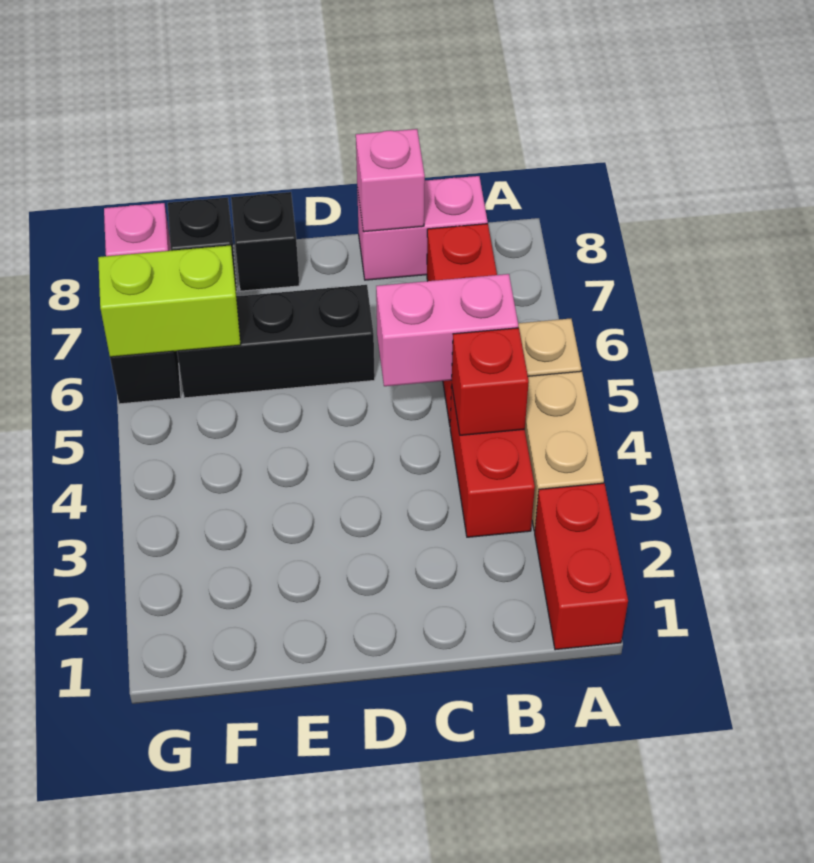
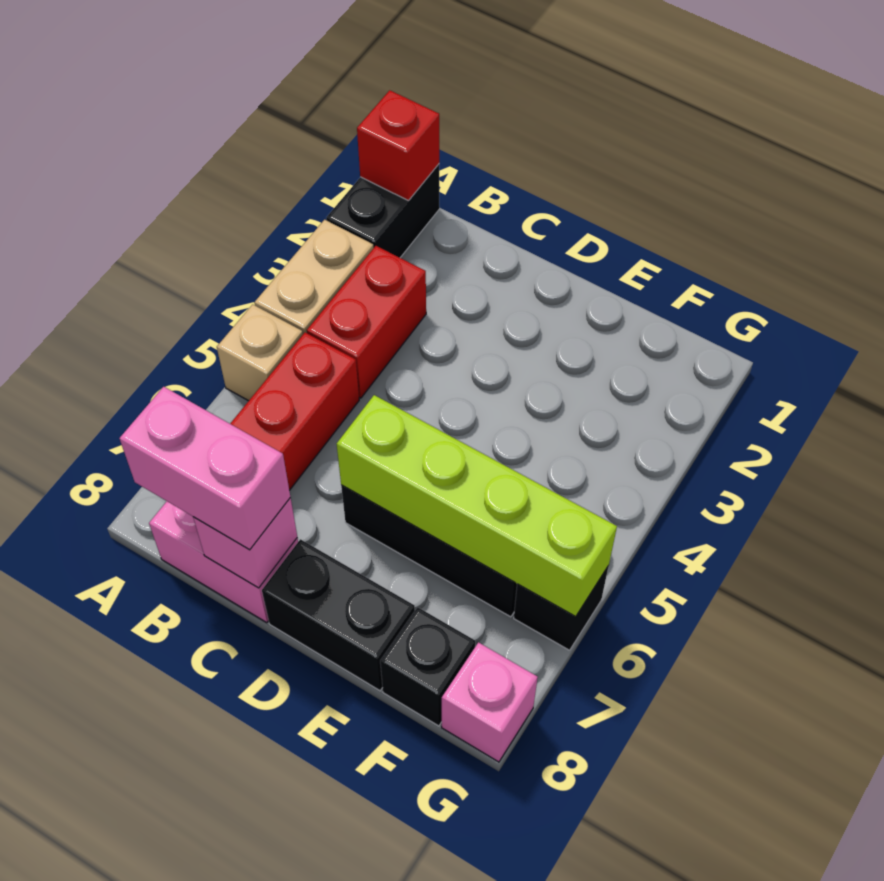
red brick A1:A2 level 1 -> black brick A1:A2 level 1
red brick B4 level 2 -> red brick A1 level 2
pink brick B5:C5 level 2 -> pink brick B8:C8 level 3
black brick E8 level 1 -> black brick D8:E8 level 1
lime brick F6:G6 level 2 -> lime brick D6:G6 level 2

